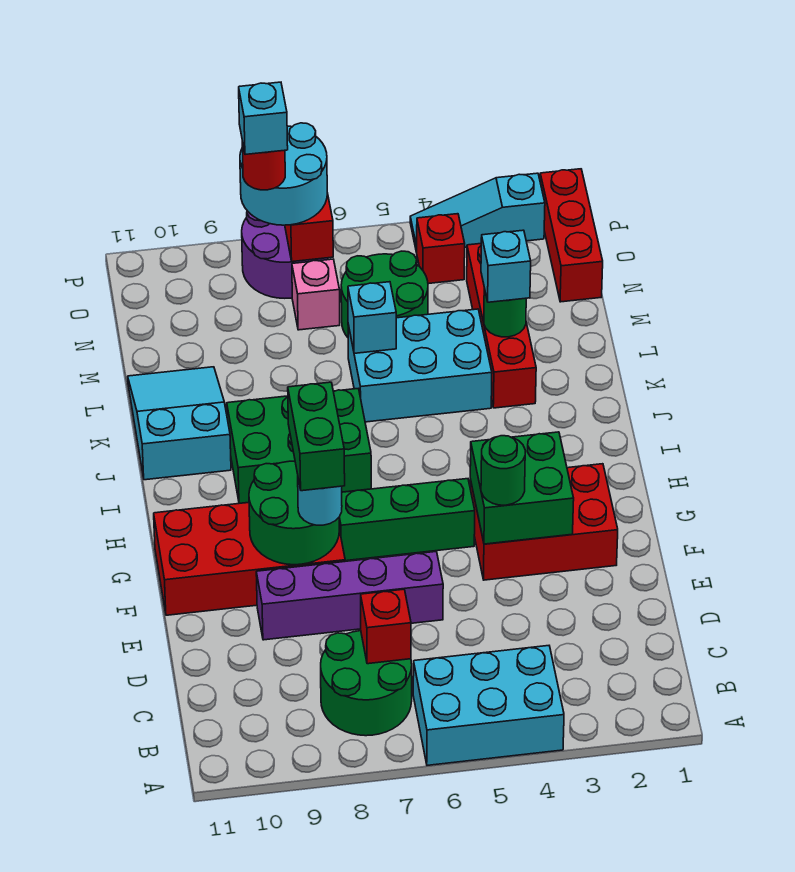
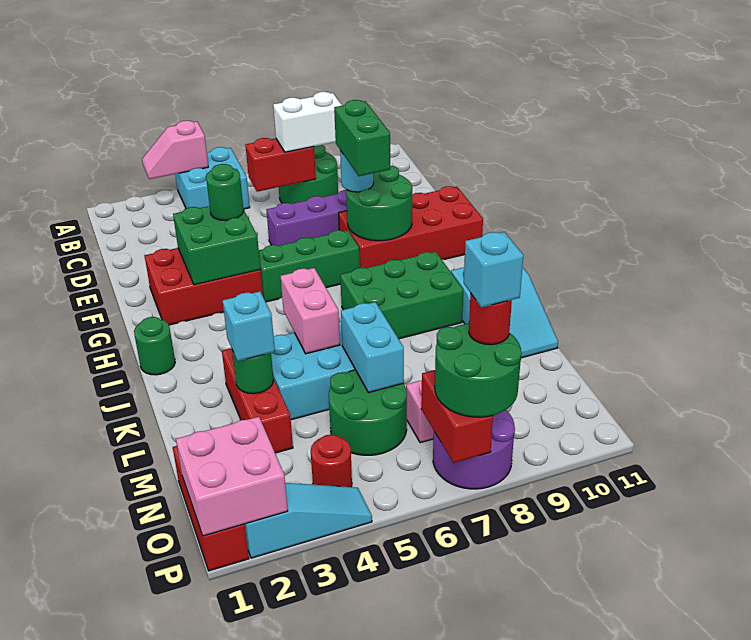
none -> pink slope A3:A4 level 2 top 4
cyan brick A4:B6 level 1 -> cyan brick A4:B5 level 1
red brick C7 level 2 -> red brick C6:C7 level 2
none -> white brick C7:C8 level 3
none -> green round brick I1 level 1
none -> pink brick J5:K5 level 2
red brick K3:N3 level 1 -> red brick K3:M3 level 1
cyan brick L6 level 2 -> cyan brick L6:M6 level 2
none -> pink brick O1:P2 level 2
red brick O4 level 1 -> red round brick O4 level 1
cyan round brick O7:P8 level 3 -> green round brick O7:P8 level 3

